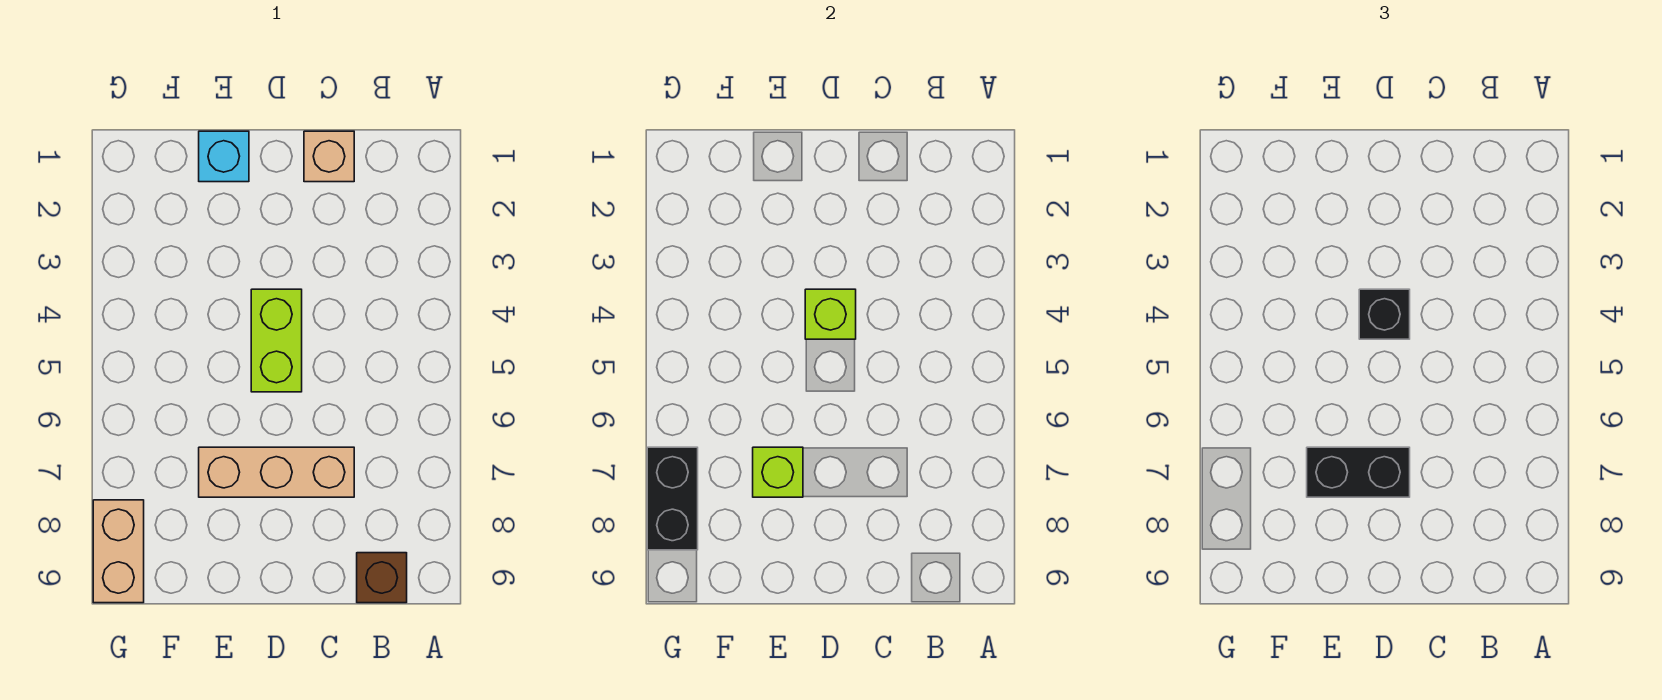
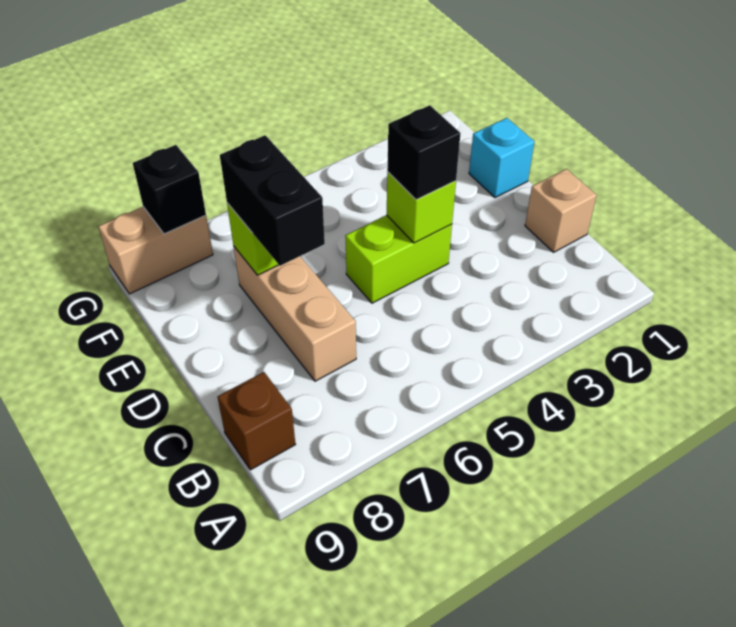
black brick G7:G8 level 2 -> black brick G8 level 2

